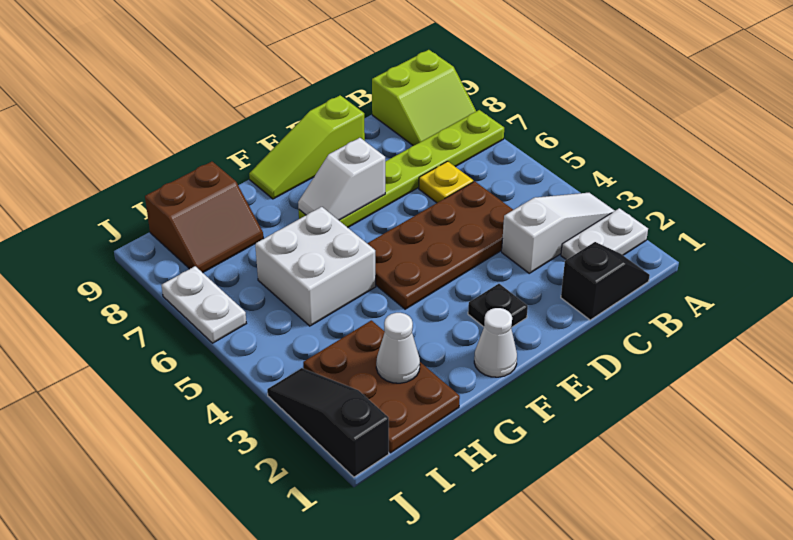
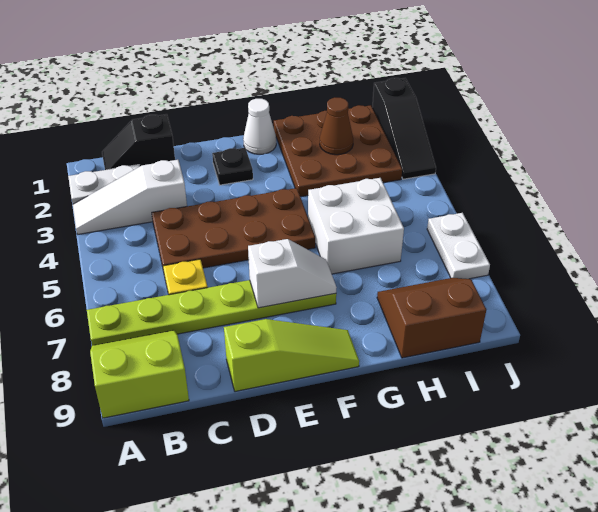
brown plate H1:I3 level 1 -> brown plate G1:I3 level 1
white cone H2 level 2 -> brown cone H2 level 2

